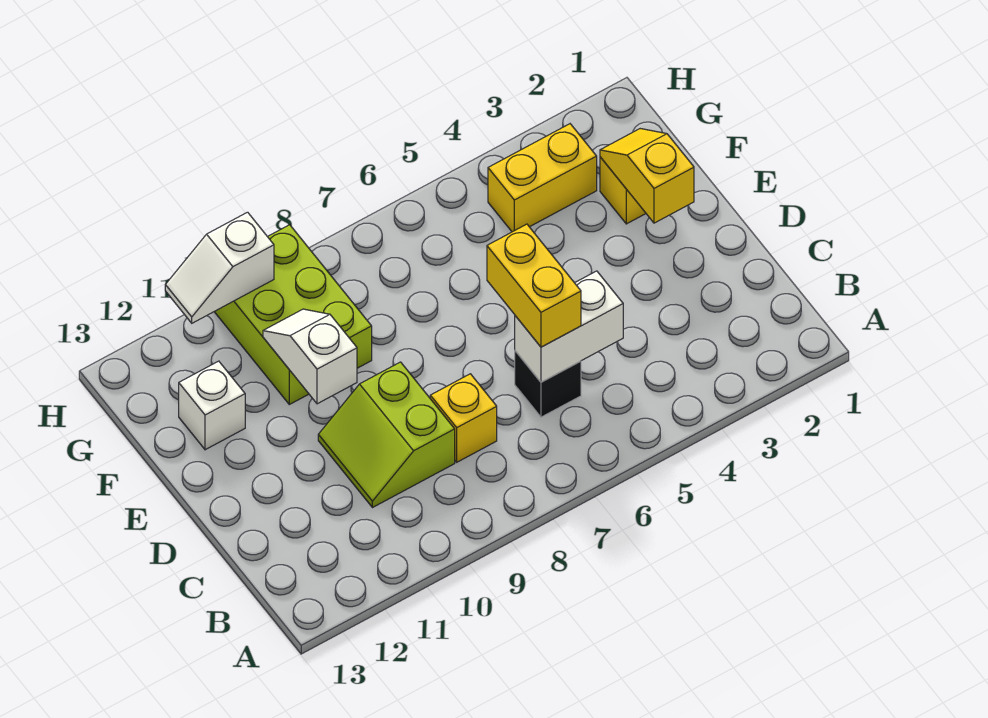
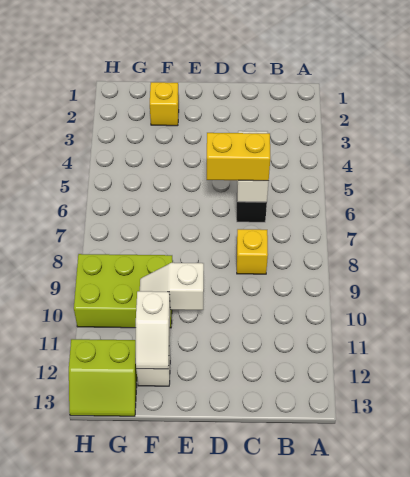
lime slope C9:D10 level 1 top 9 -> lime slope G12:H13 level 1 top 12
yellow slope E2:F2 level 2 top E -> none
yellow brick G3:G4 level 1 -> none
white slope H10:H11 level 2 top 10 -> white slope F11:F12 level 2 top 11

